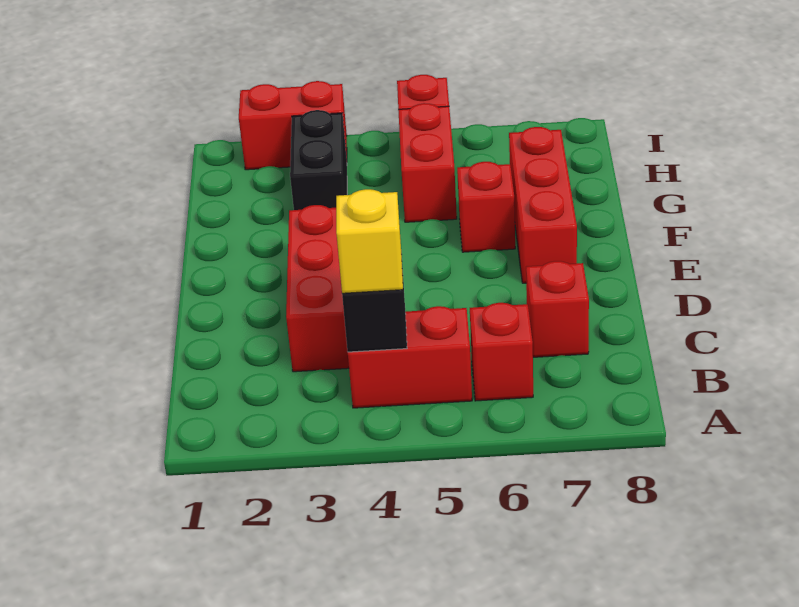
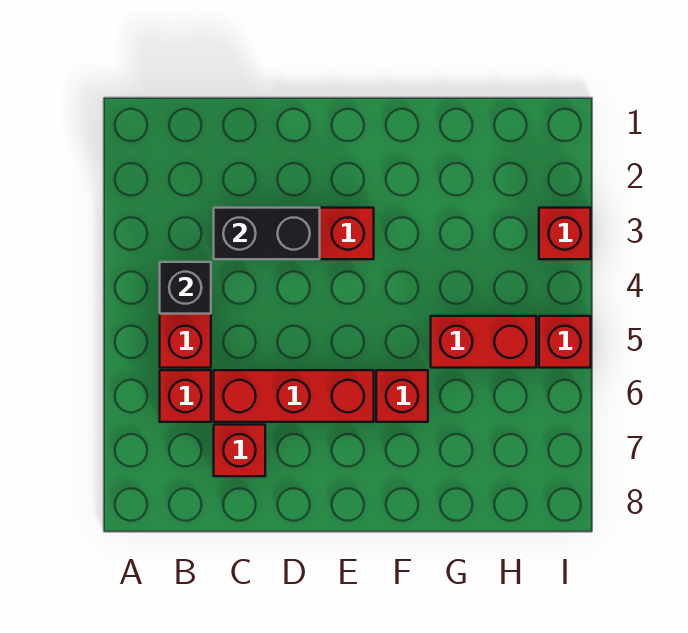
yellow brick B4 level 3 -> none
red brick E7:G7 level 1 -> red brick C6:E6 level 1
black brick G3:H3 level 1 -> black brick C3:D3 level 2
red brick I2:I3 level 1 -> red brick I3 level 1

